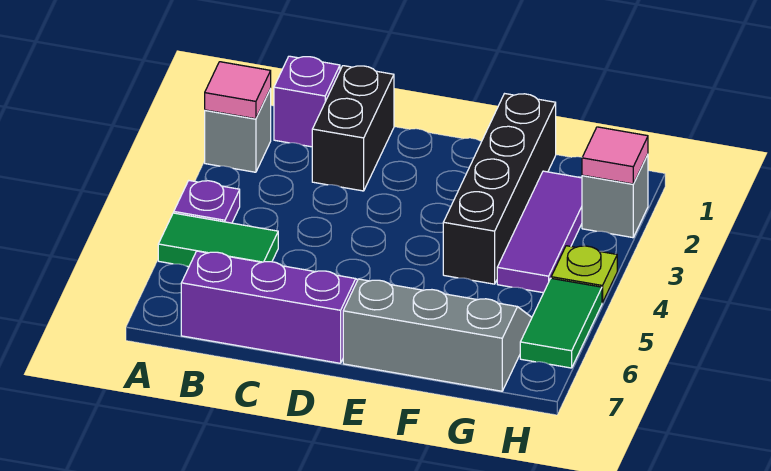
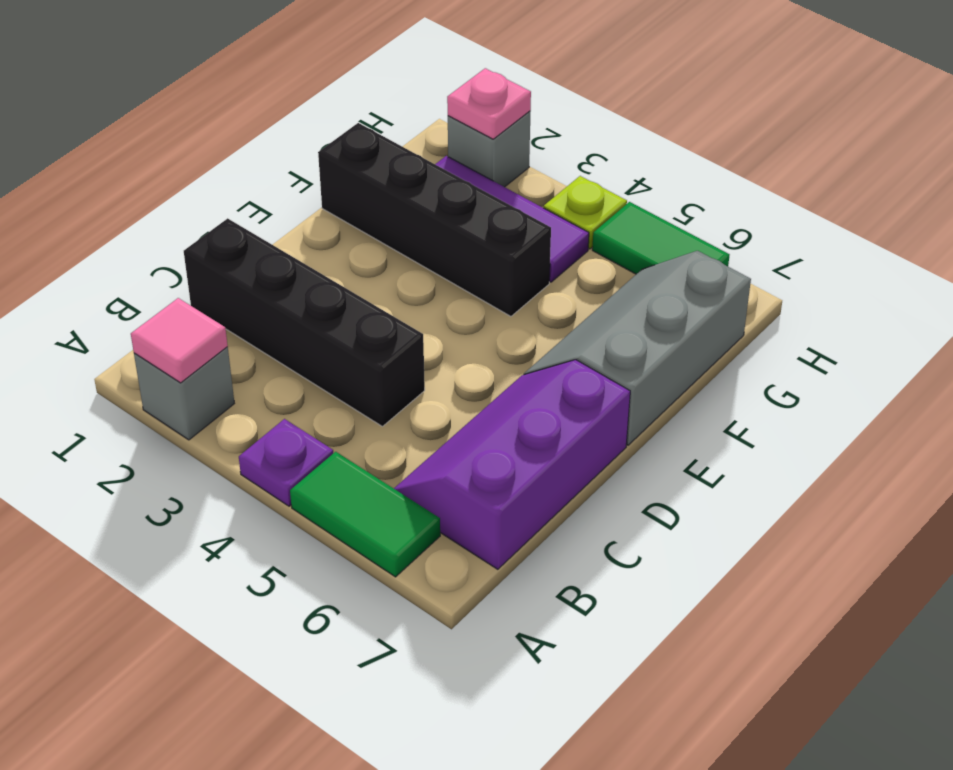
green tile A5:B5 level 1 -> green tile A5:A6 level 1
purple brick B1 level 1 -> none
black brick C1:C2 level 1 -> black brick C1:C4 level 1
pink tile H2 level 2 -> pink plate H2 level 2

